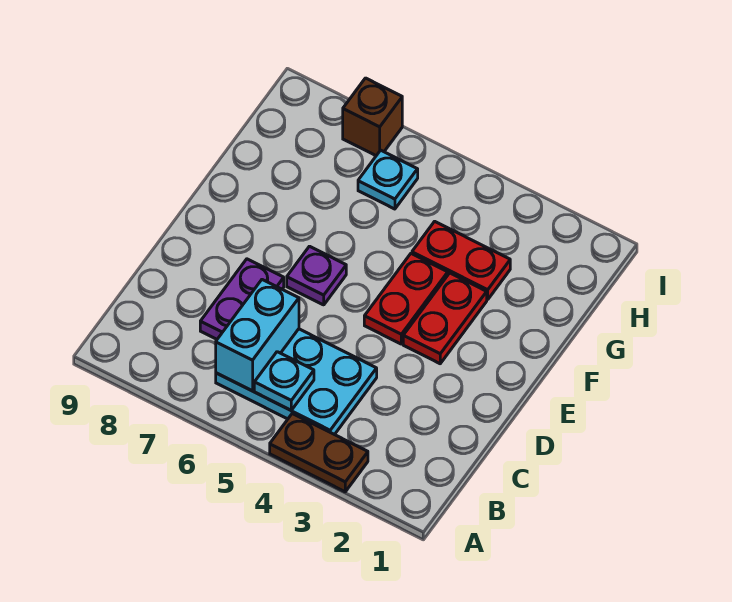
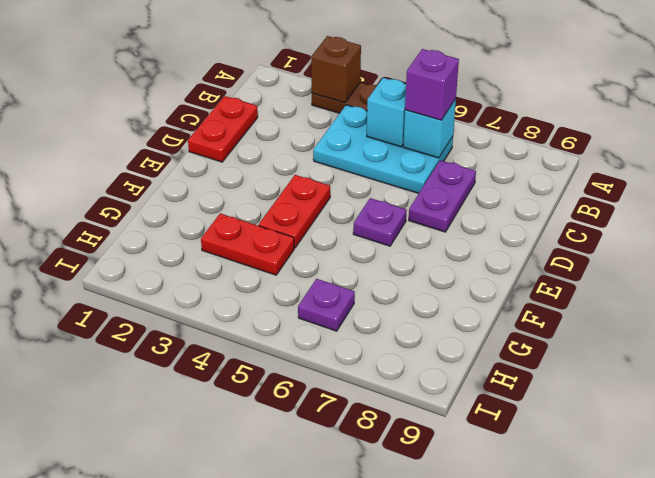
cyan plate B5 level 2 -> cyan brick B5 level 2
cyan brick B6:C6 level 2 -> cyan brick B6 level 2
none -> purple brick B6 level 3
red plate E3:F3 level 1 -> red plate C1:D1 level 1
cyan plate H6 level 1 -> purple plate H6 level 1
brown brick I7 level 1 -> brown brick A3 level 2

